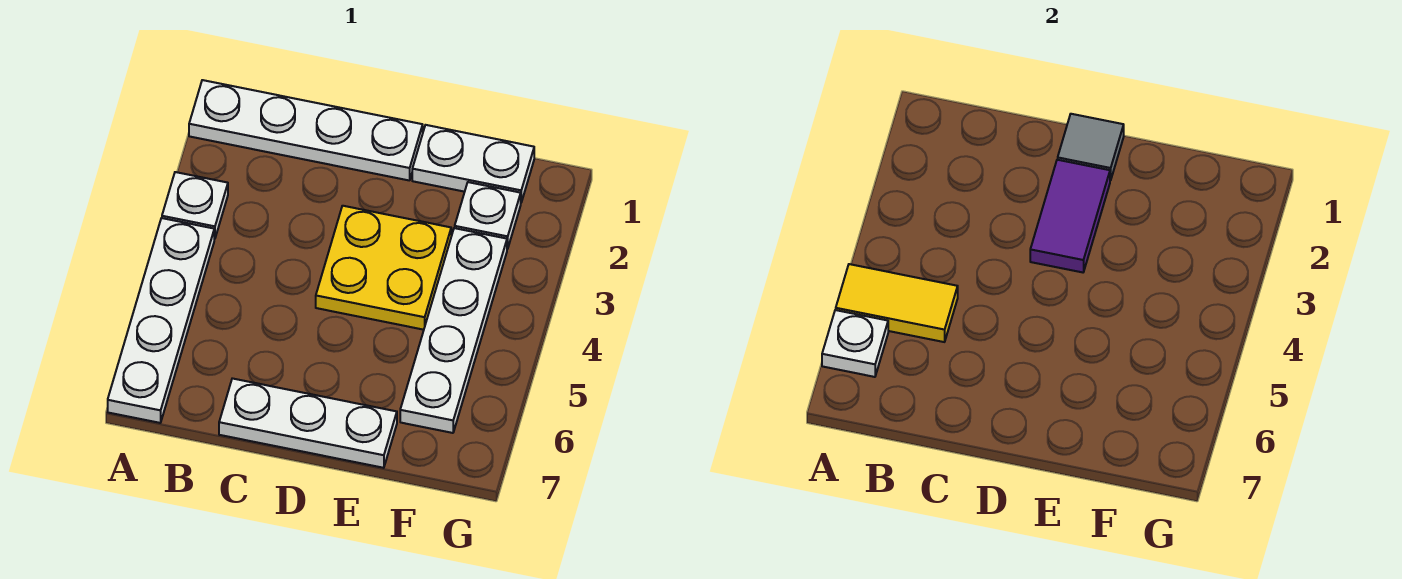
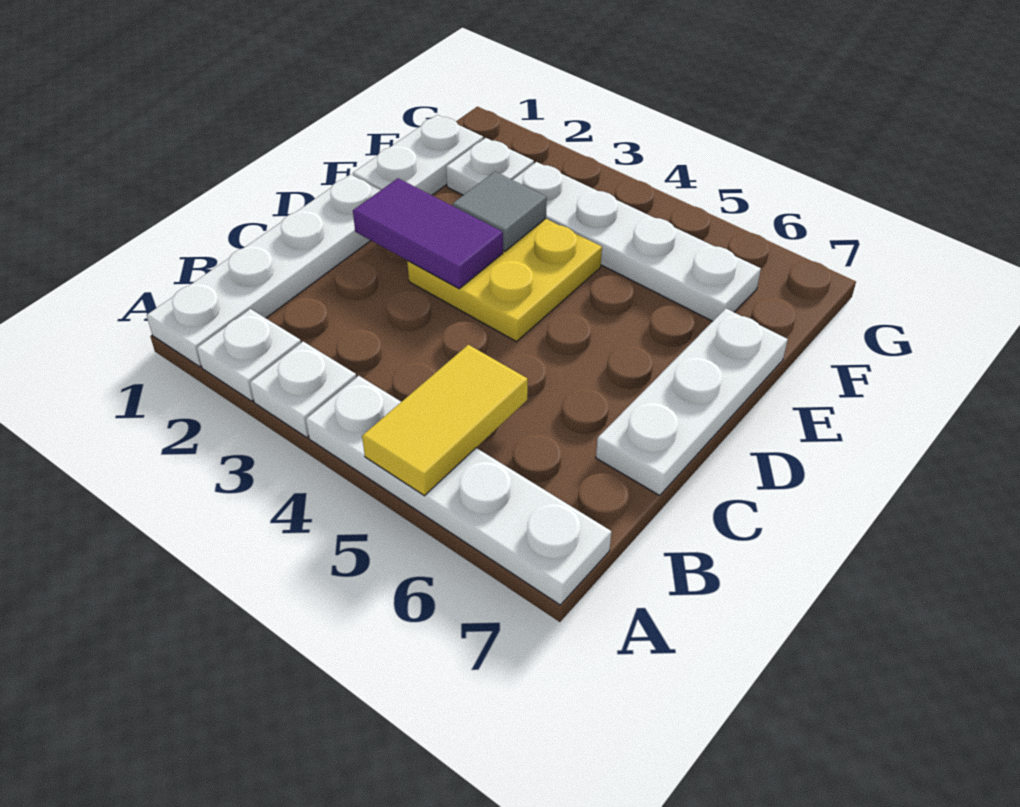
white plate A6 level 2 -> white plate A2 level 1
grey tile D1 level 2 -> grey tile E3 level 2

